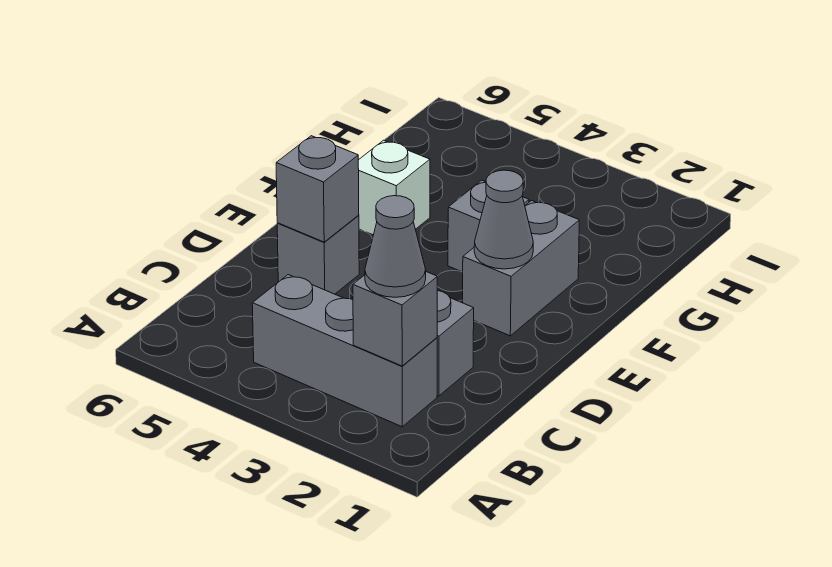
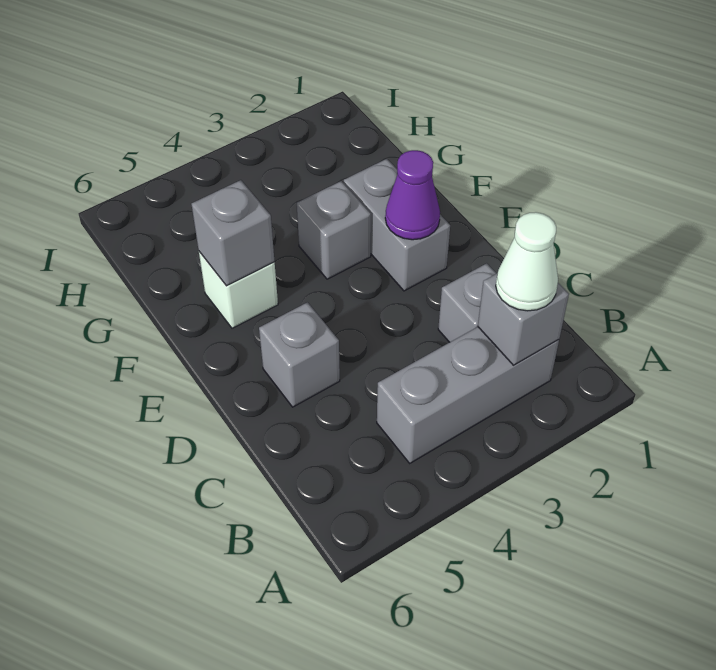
grey cone B2 level 3 -> white cone B2 level 3
grey brick D5 level 2 -> grey brick F5 level 2
grey cone E2 level 2 -> purple cone E2 level 2

